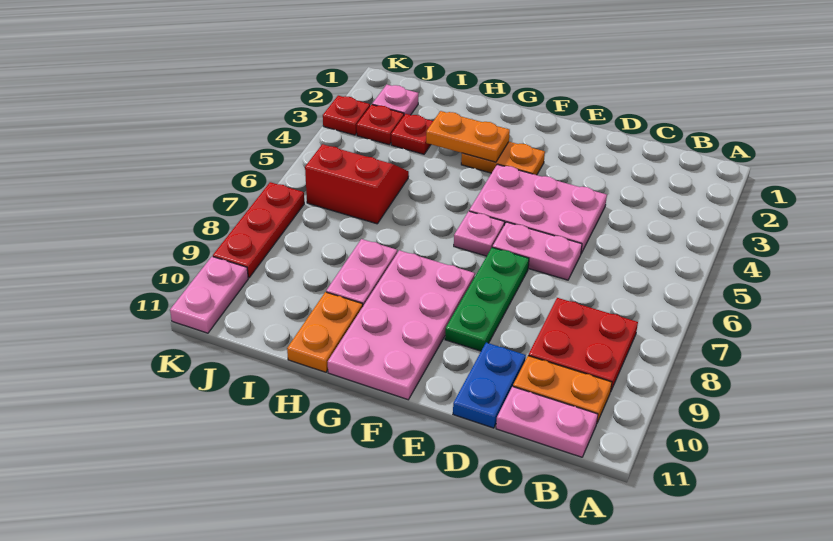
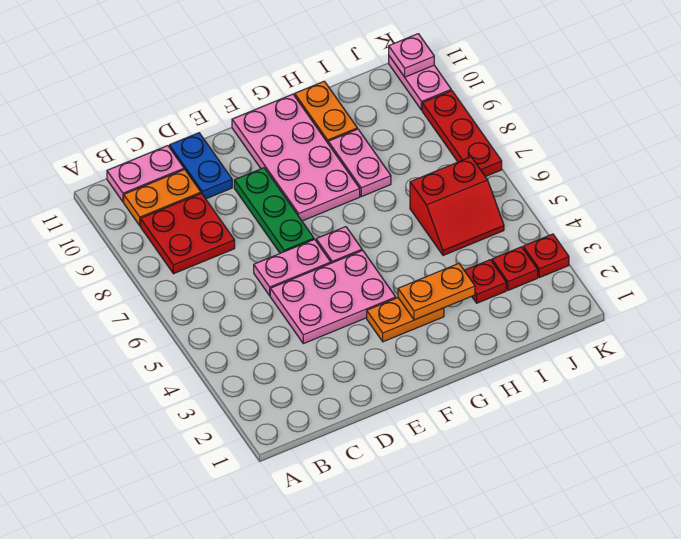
pink plate J2 level 1 -> pink plate K11 level 2

